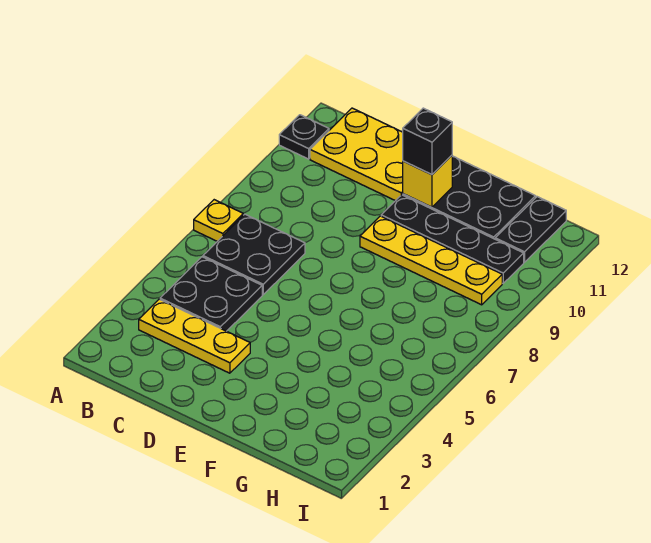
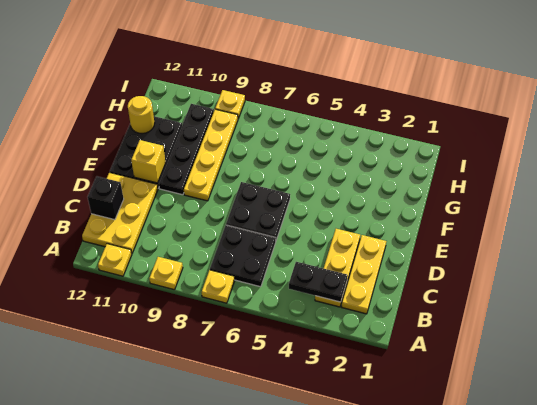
none -> yellow plate A9 level 1
black plate A11 level 1 -> yellow plate A11 level 1
none -> yellow plate B2:D2 level 1
black plate B4:C5 level 1 -> black plate D6:E7 level 1
black brick E11 level 3 -> black brick C12 level 2
none -> yellow round brick G12 level 2
black plate H11:H12 level 1 -> black plate B3:B4 level 2
none -> yellow plate I9 level 1

